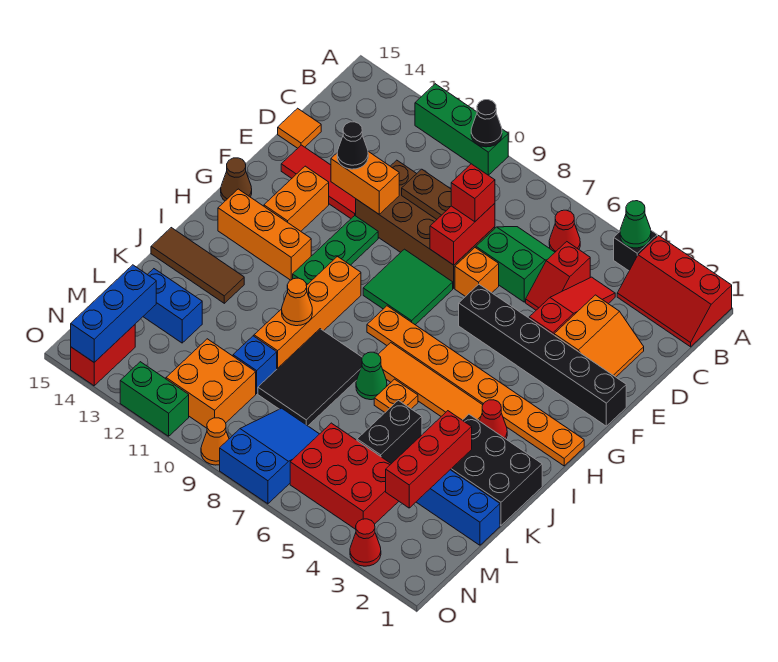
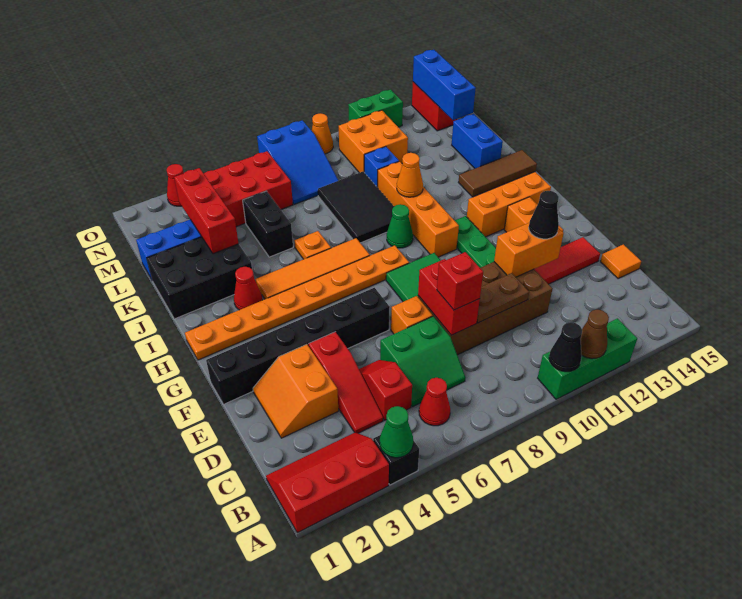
brown cone G15 level 1 -> brown cone A11 level 2
green cone J7 level 1 -> green cone I9 level 1
blue brick L13:L14 level 1 -> blue brick K14:L14 level 1

